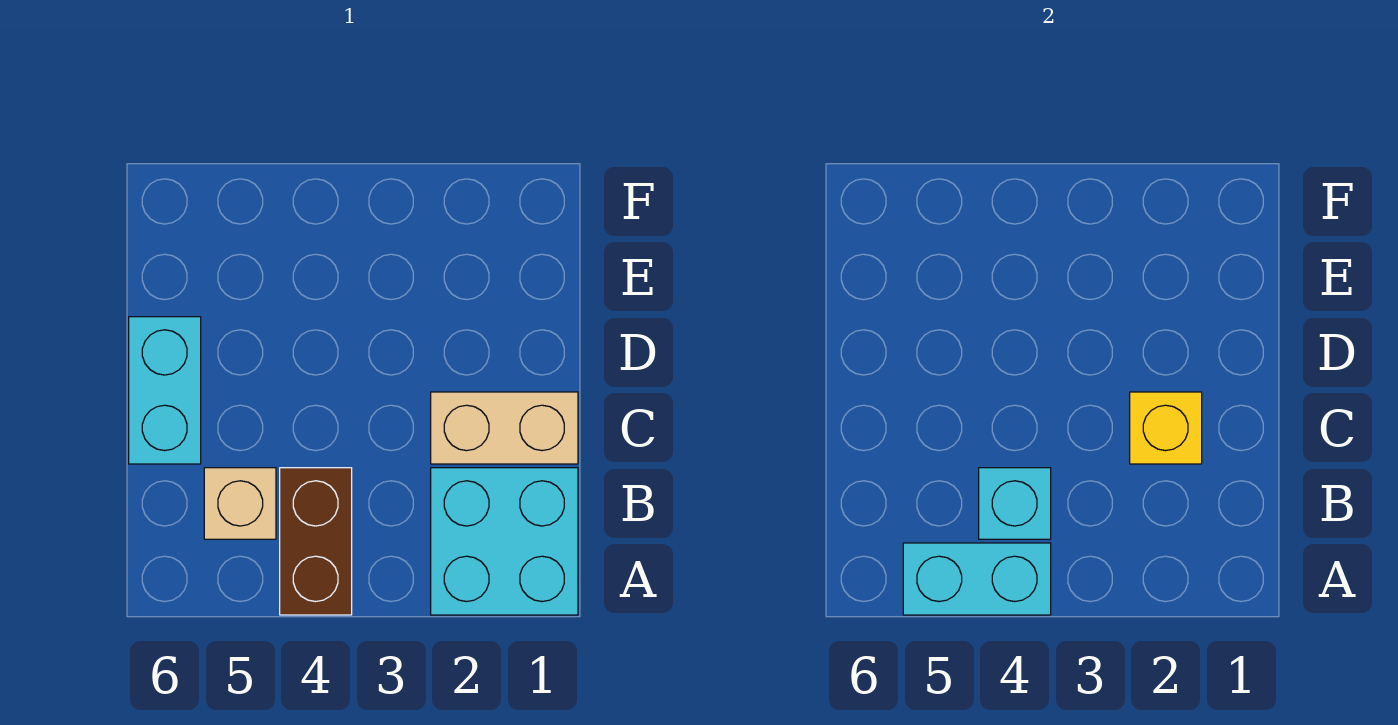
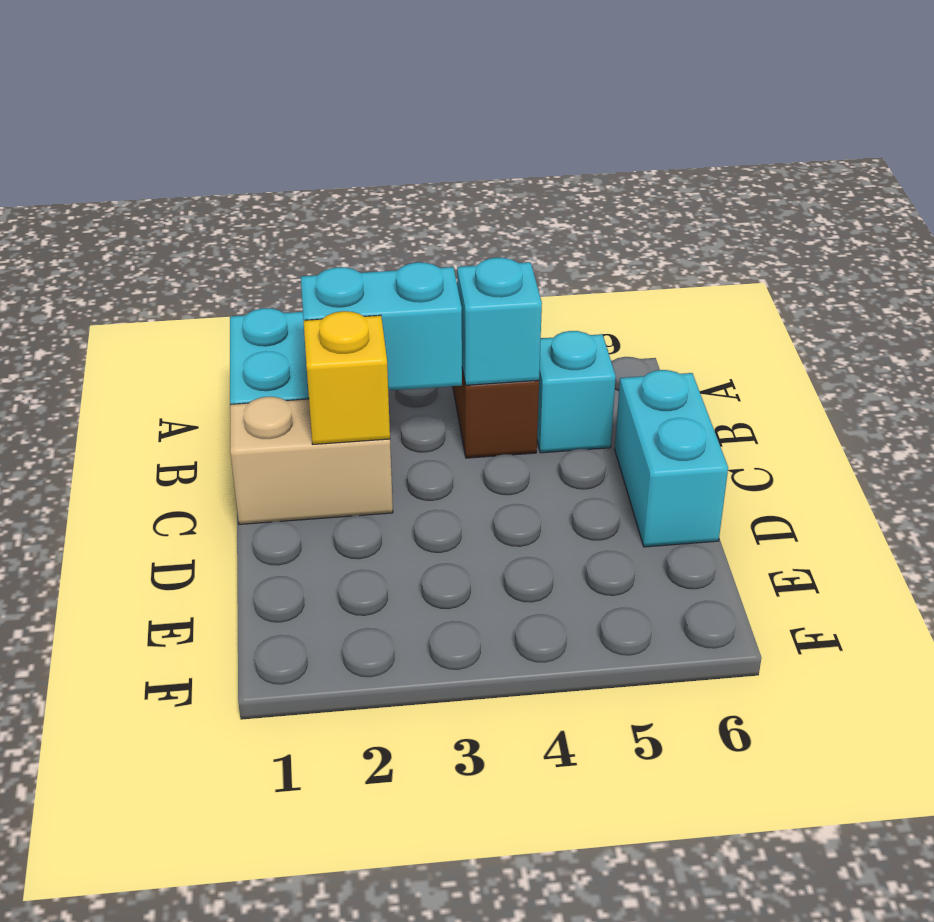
cyan brick A4:A5 level 2 -> cyan brick B2:B3 level 2
tan brick B5 level 1 -> cyan brick B5 level 1

